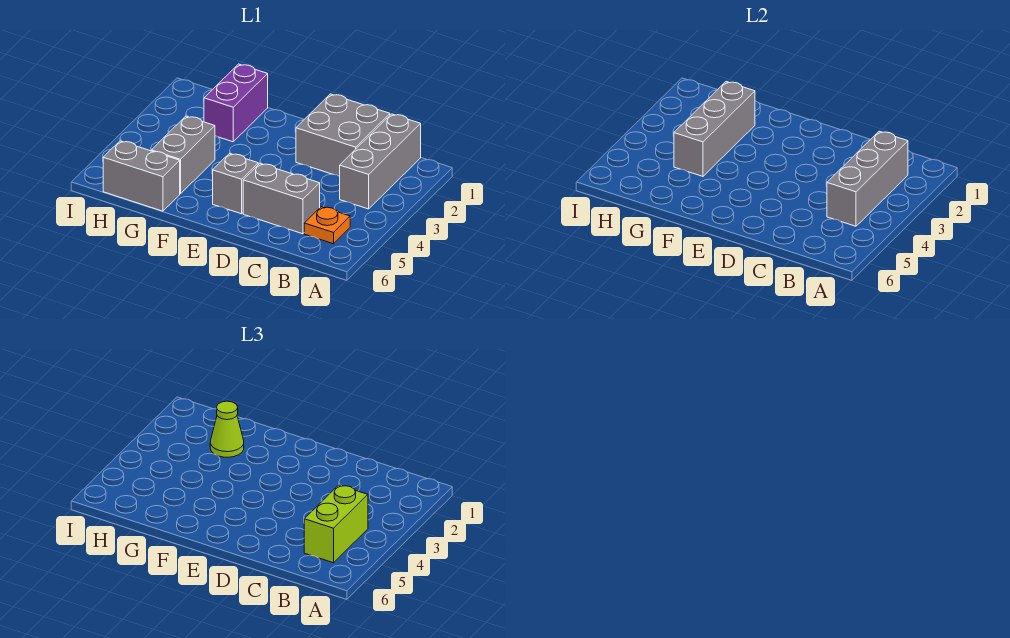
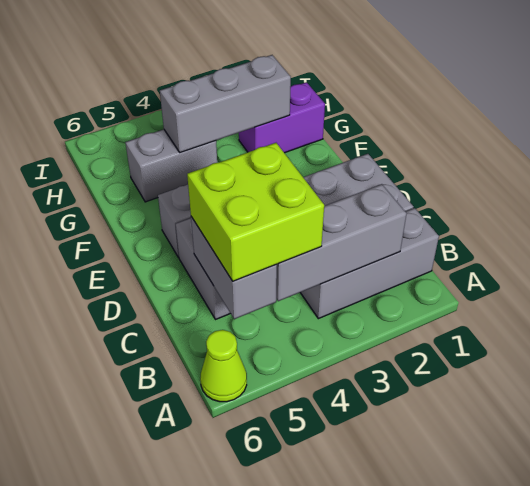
lime brick B4:B5 level 3 -> lime brick B4:C5 level 3
orange plate B5 level 1 -> none
lime cone G2 level 3 -> lime cone A6 level 1
grey brick G6:H6 level 1 -> grey brick B5:C5 level 2

